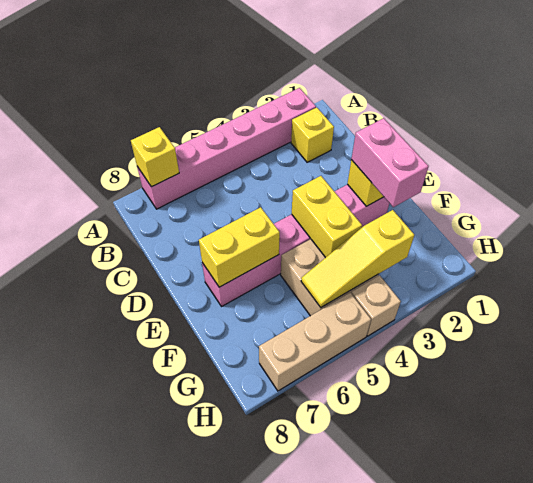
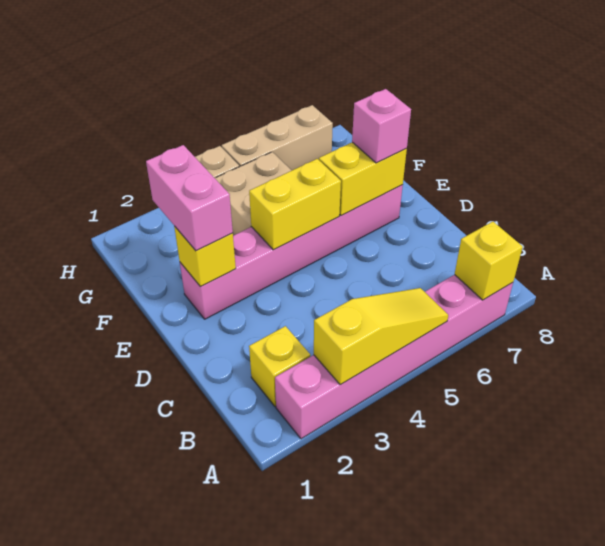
yellow brick E4:F4 level 2 -> yellow brick E4:E5 level 2
none -> pink brick E7 level 3
yellow slope G3:G5 level 2 top 3 -> yellow slope A3:A5 level 2 top 3

